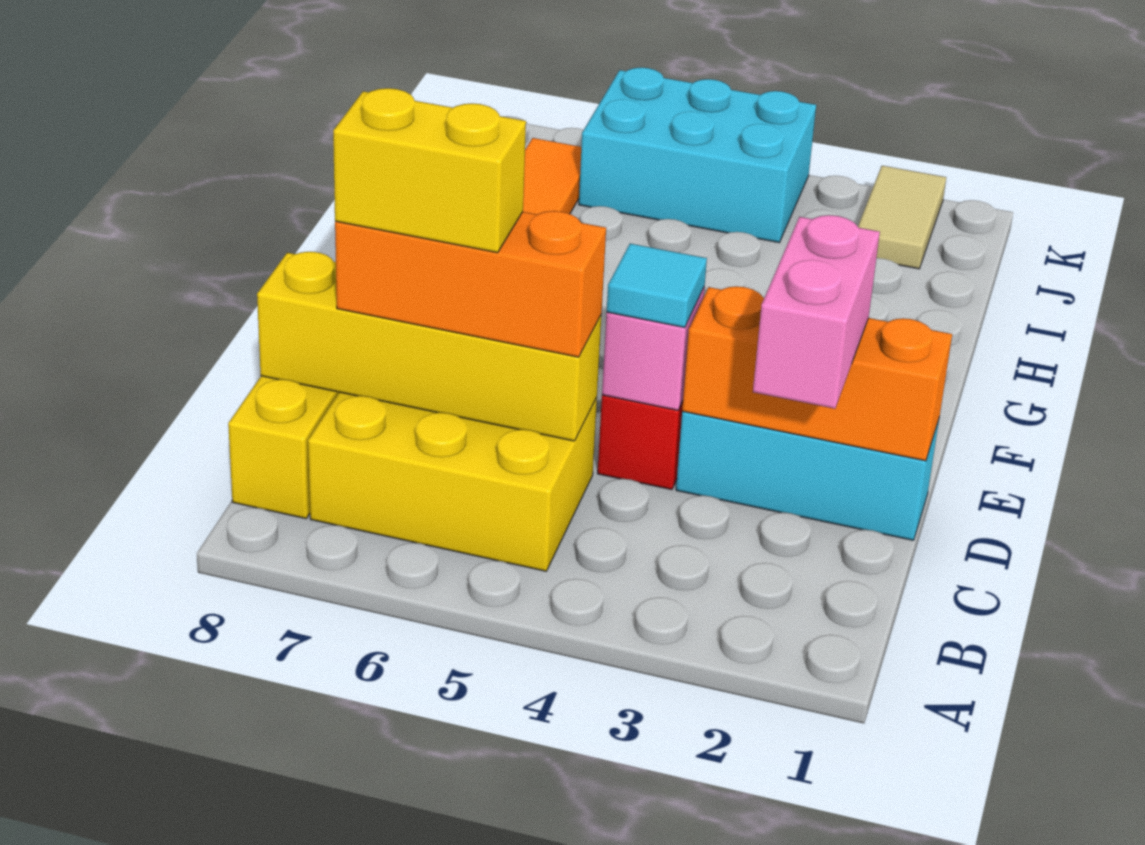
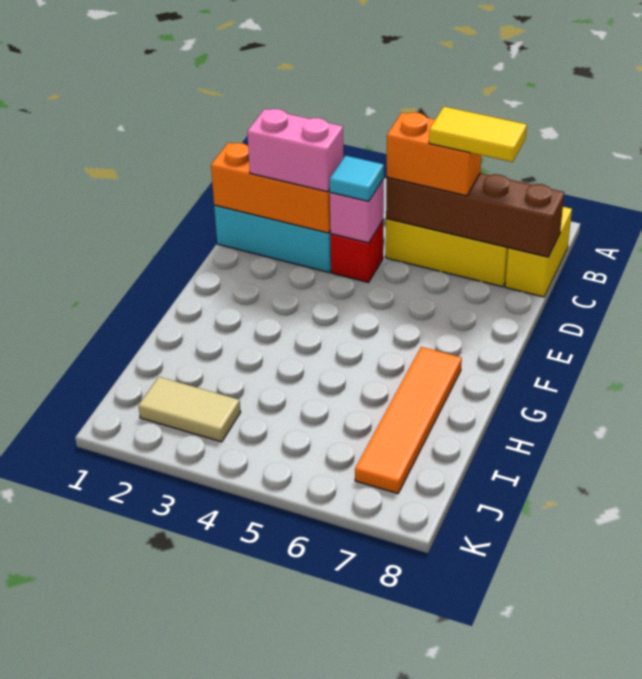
pink brick C2:D2 level 3 -> pink brick D2:D3 level 3
yellow brick C5:C8 level 2 -> brown brick C5:C8 level 2
orange brick C5:C7 level 3 -> orange brick C5:C6 level 3
yellow brick C6:C7 level 4 -> yellow tile C6:C7 level 4
tan tile J2:K2 level 1 -> tan tile J2:J3 level 1
cyan brick J4:K6 level 1 -> none

